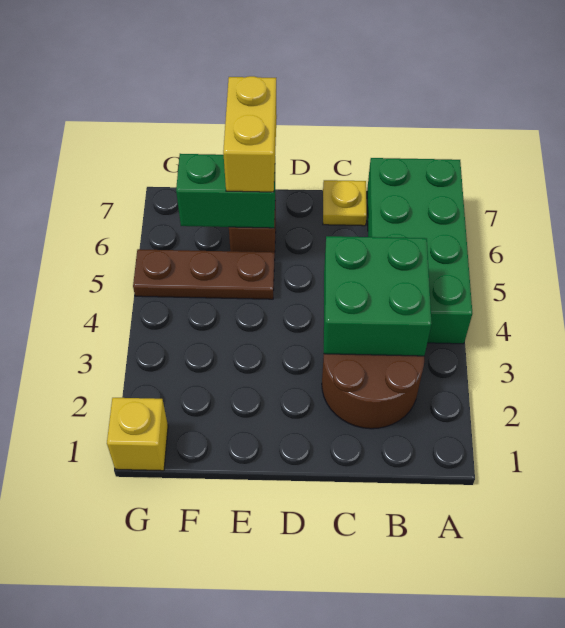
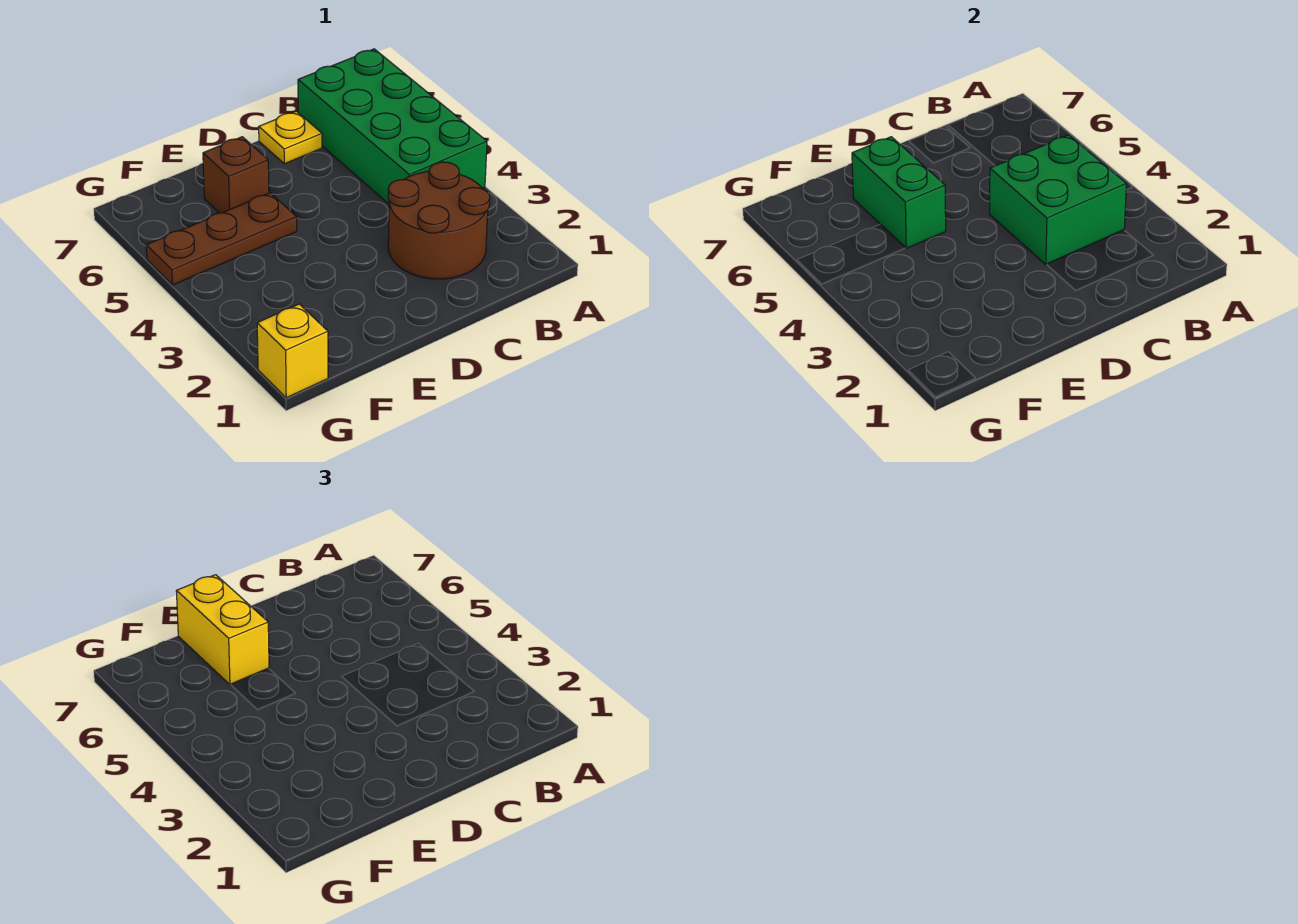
green brick E6:F6 level 2 -> green brick E5:E6 level 2

